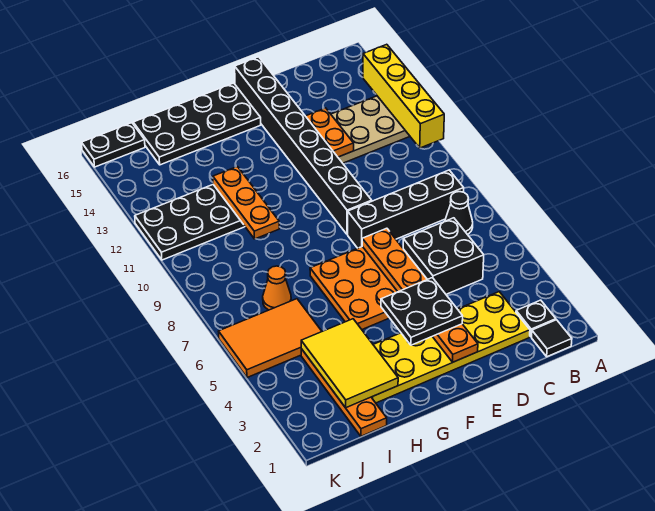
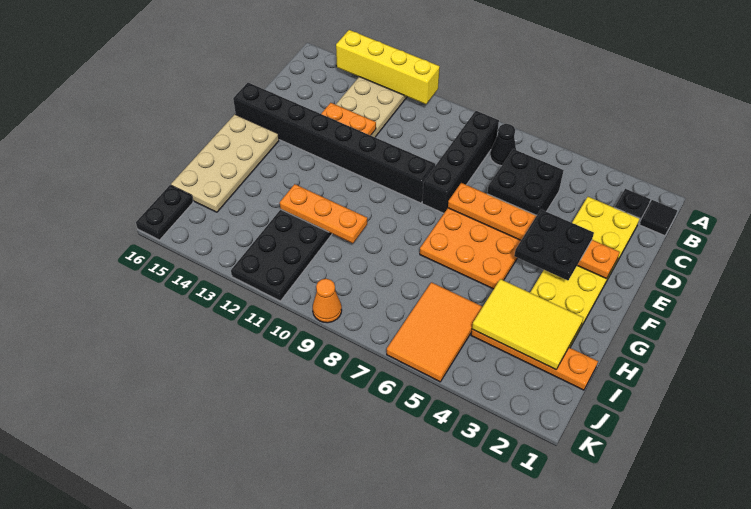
black plate F15:I16 level 1 -> tan plate F15:I16 level 1
orange cone I7 level 1 -> orange cone K9 level 1

